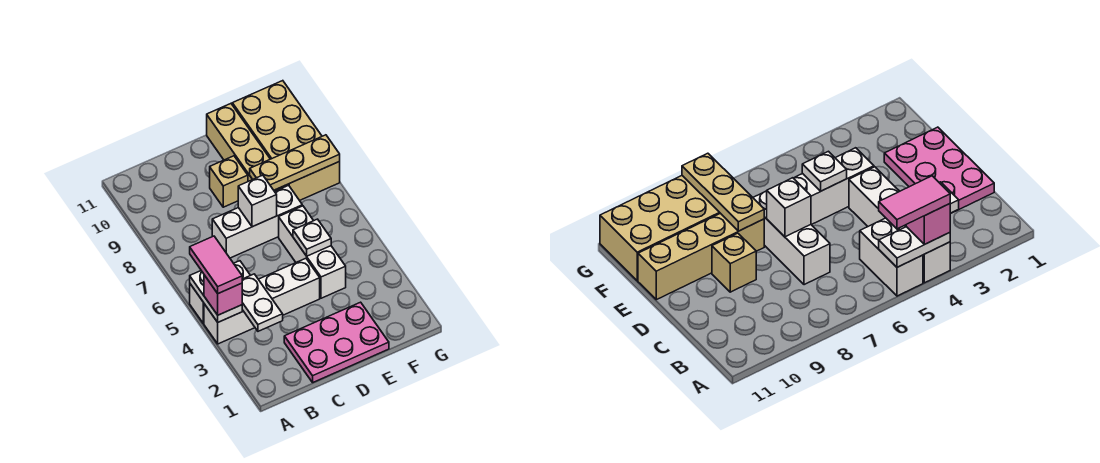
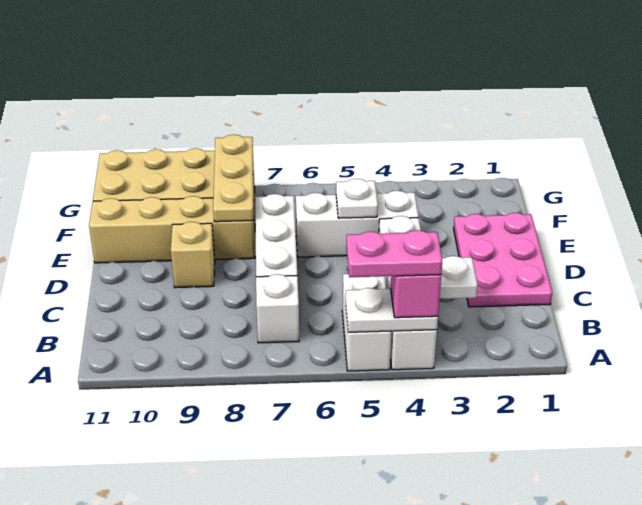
pink tile A4:A5 level 4 -> pink plate A4:A5 level 4
white brick D7 level 2 -> white brick B7 level 1

